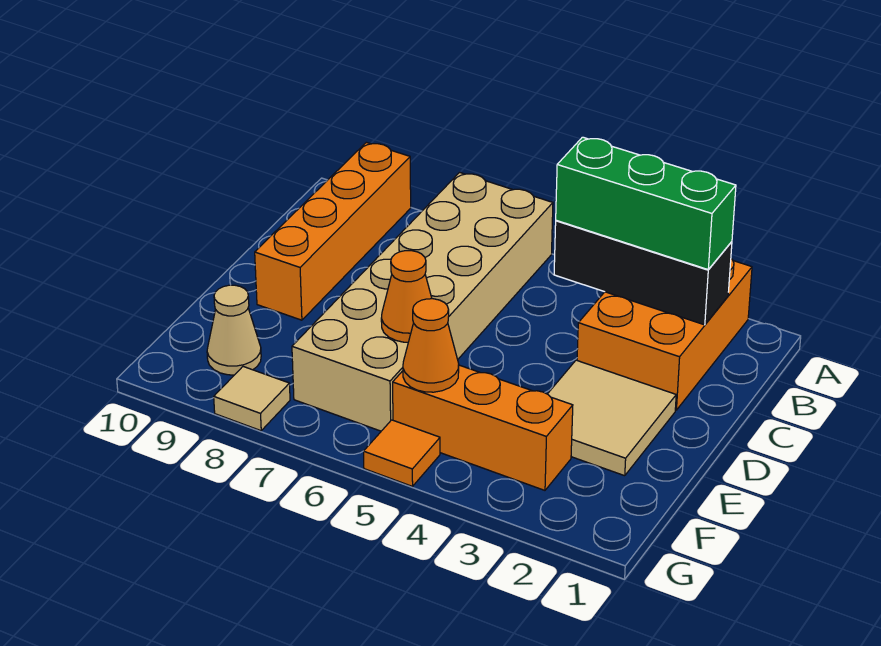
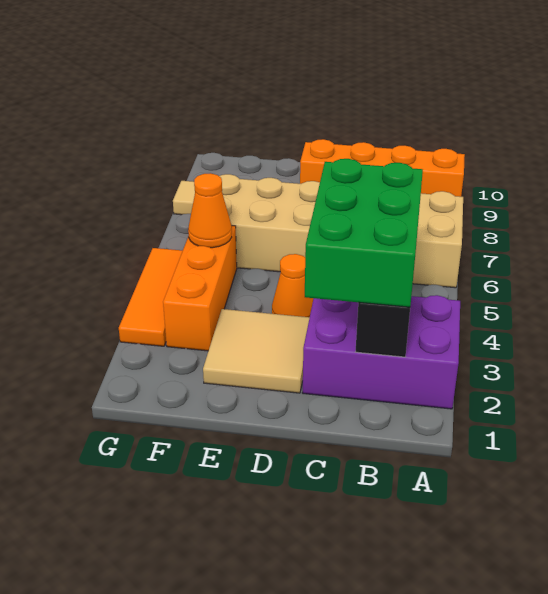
orange brick A2:C3 level 1 -> purple brick A2:C3 level 1
green brick B2:B4 level 3 -> green brick B2:C4 level 3
orange cone E6 level 2 -> orange cone D4 level 1
tan cone F9 level 1 -> none
orange tile G5 level 1 -> orange tile G3:G5 level 1

